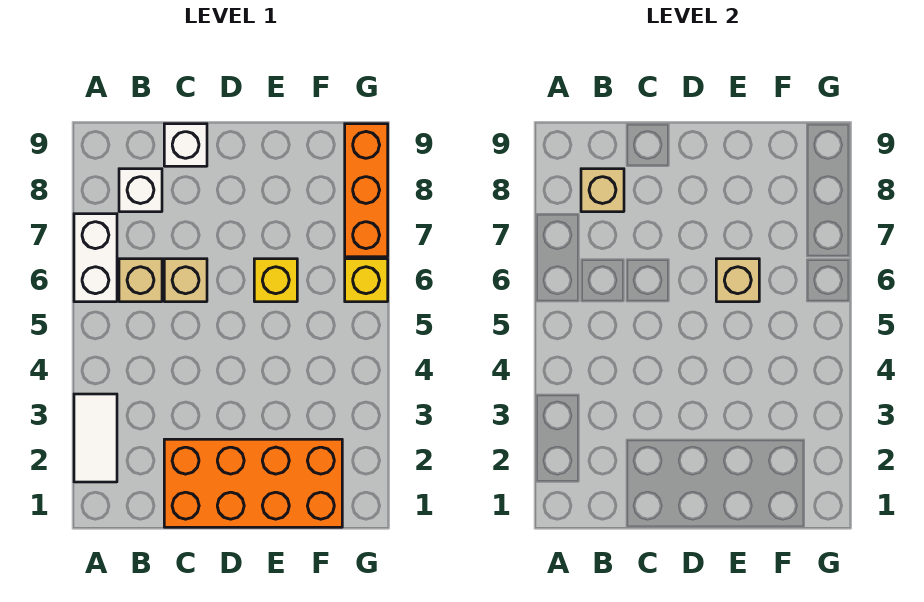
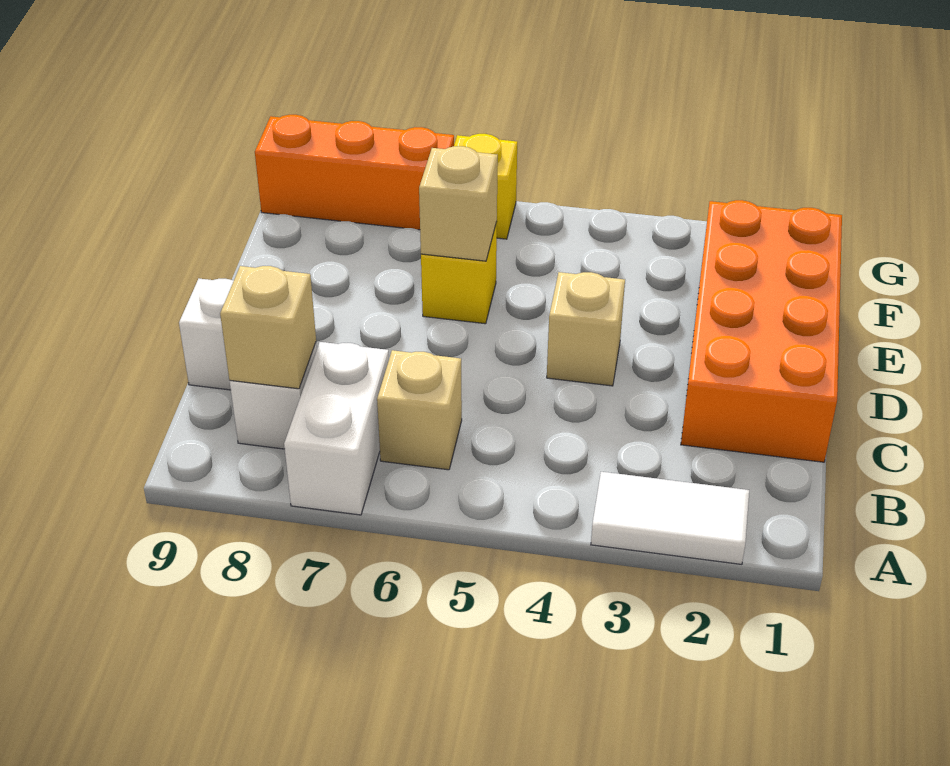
white brick A6:A7 level 1 -> white brick A7:B7 level 1
tan brick C6 level 1 -> tan brick D4 level 1

